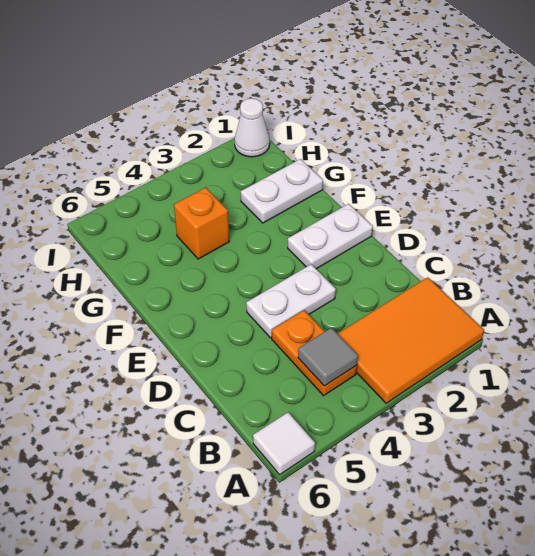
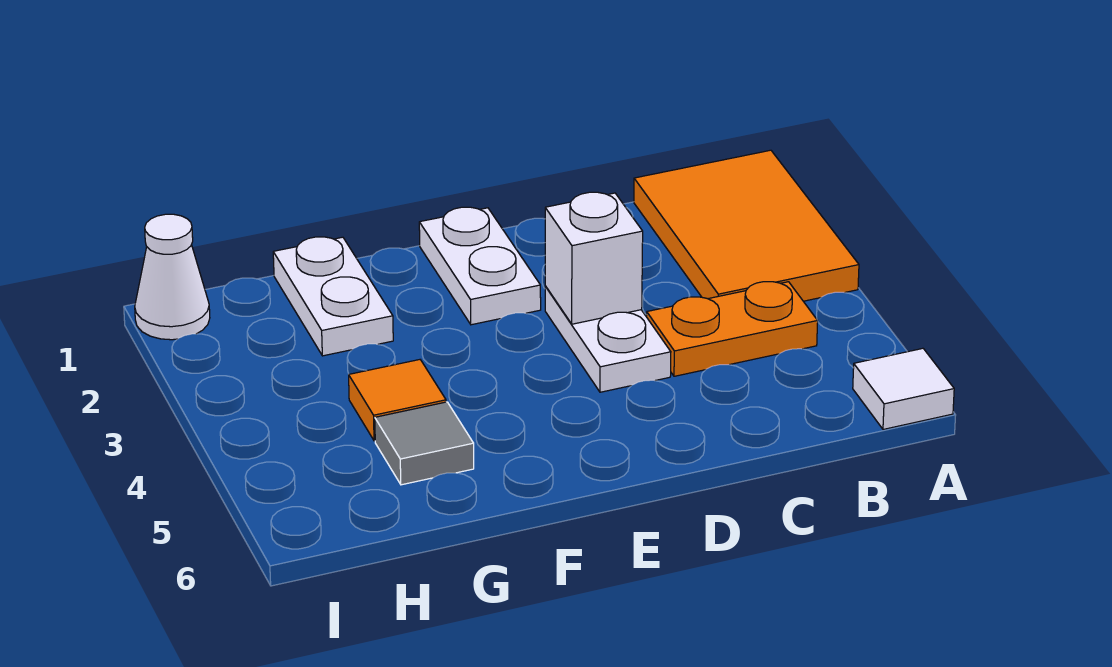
grey tile B4 level 2 -> grey tile G5 level 1
none -> white brick D3 level 2
orange brick G4 level 1 -> orange tile G4 level 1

